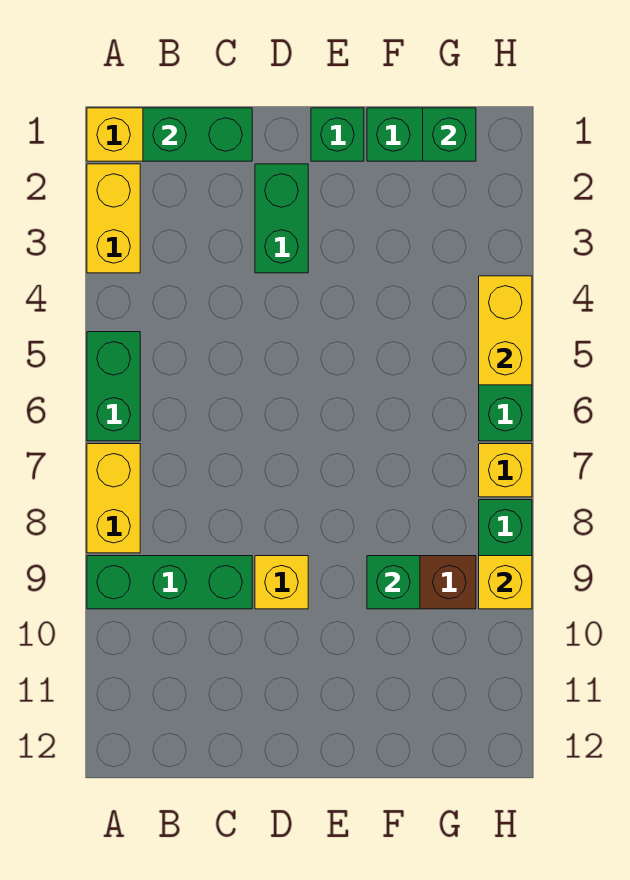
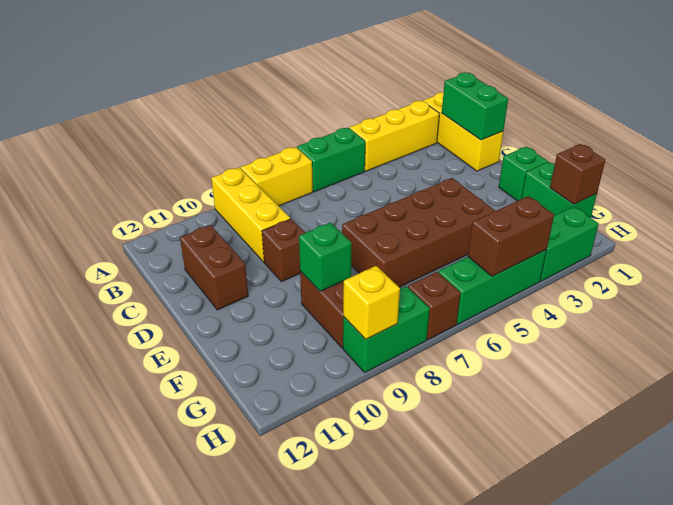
yellow brick A2:A3 level 1 -> yellow brick A2:A4 level 1
green brick A9:C9 level 1 -> yellow brick A9:C9 level 1
none -> brown brick C11:D11 level 1
green brick D2:D3 level 1 -> green brick H2:H3 level 1
yellow brick D9 level 1 -> brown brick D9 level 1
none -> brown brick E4:F7 level 1
green brick G1 level 2 -> brown brick G1 level 2
yellow brick H4:H5 level 2 -> brown brick H4:H5 level 2
yellow brick H7 level 1 -> brown brick H7 level 1

